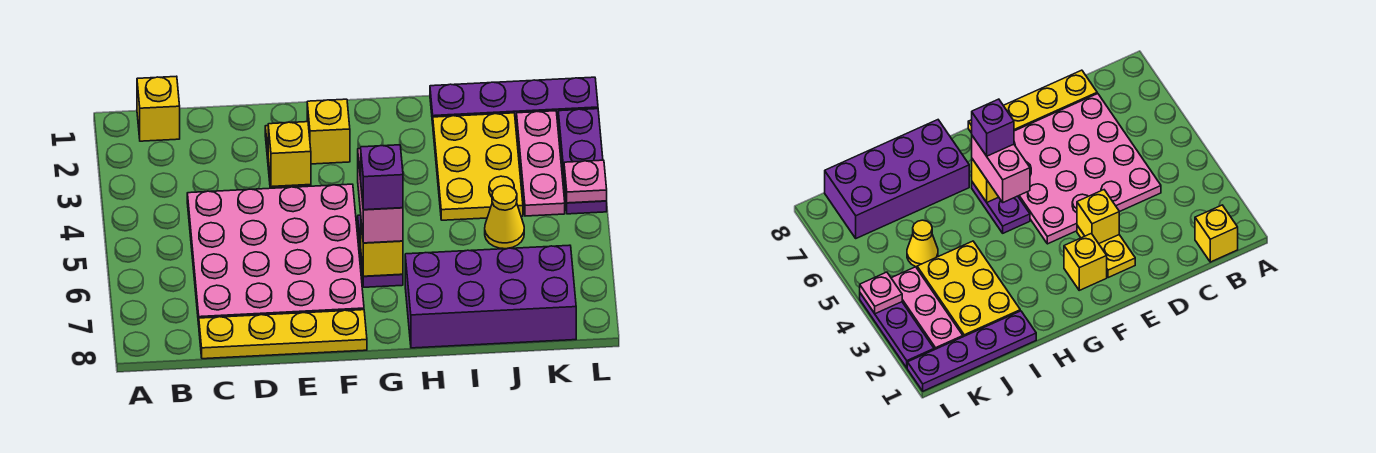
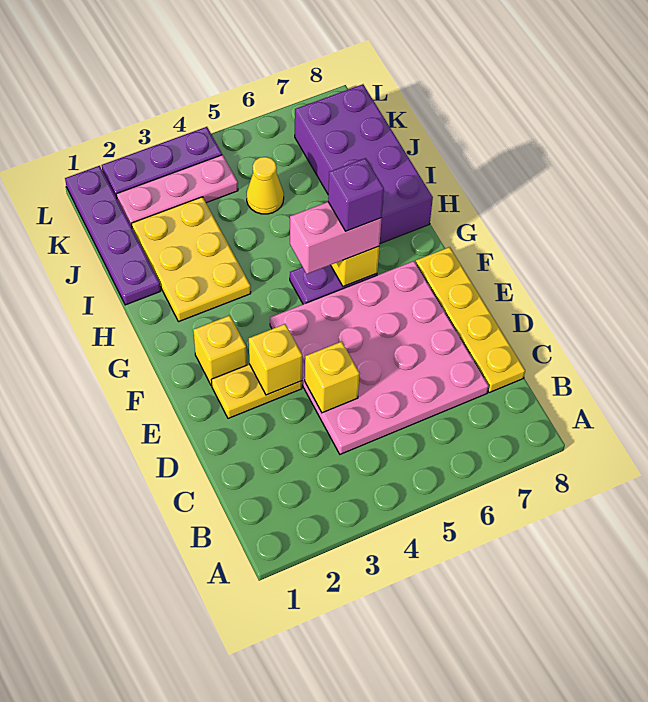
yellow brick B1 level 1 -> yellow brick D4 level 2
yellow plate I2:J4 level 1 -> yellow plate H2:J3 level 1
pink plate L4 level 2 -> none

